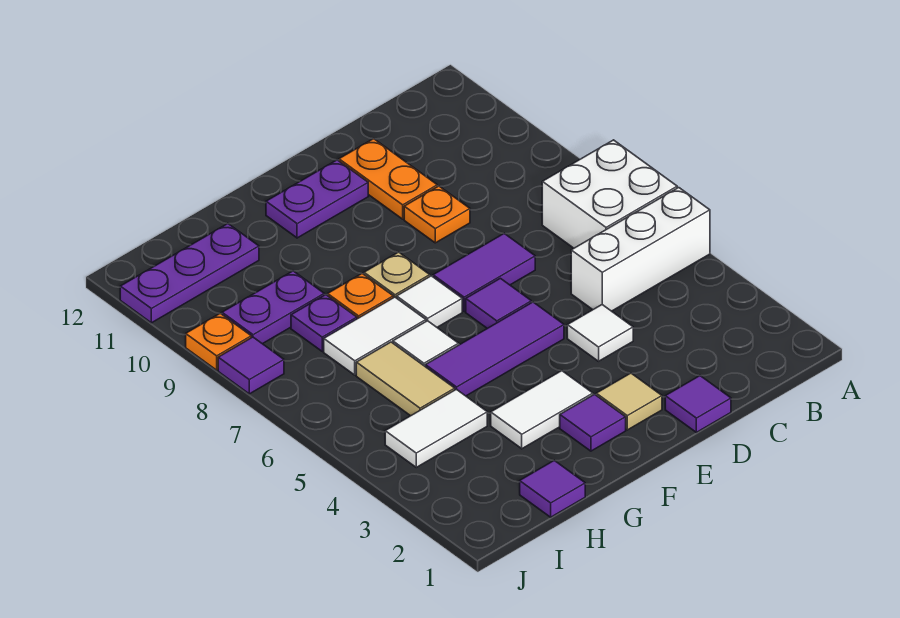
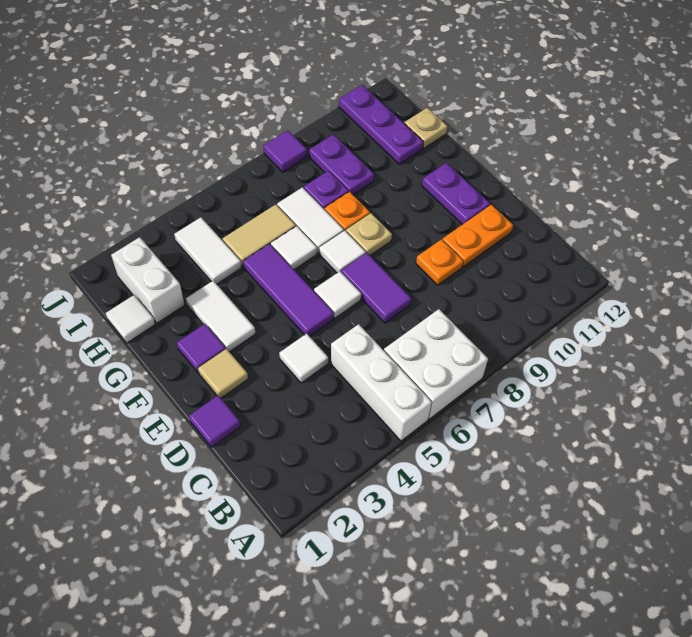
purple tile E6 level 1 -> white tile E6 level 1
purple tile H1 level 1 -> white tile H1 level 1
none -> white brick H2:I2 level 1
none -> tan plate H12 level 1
orange plate J9 level 1 -> none

